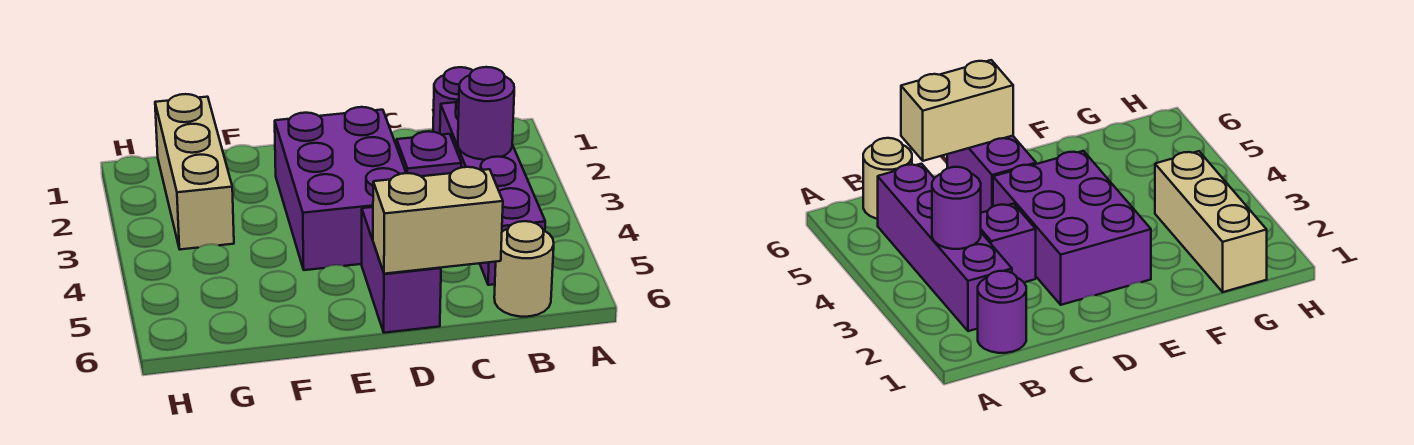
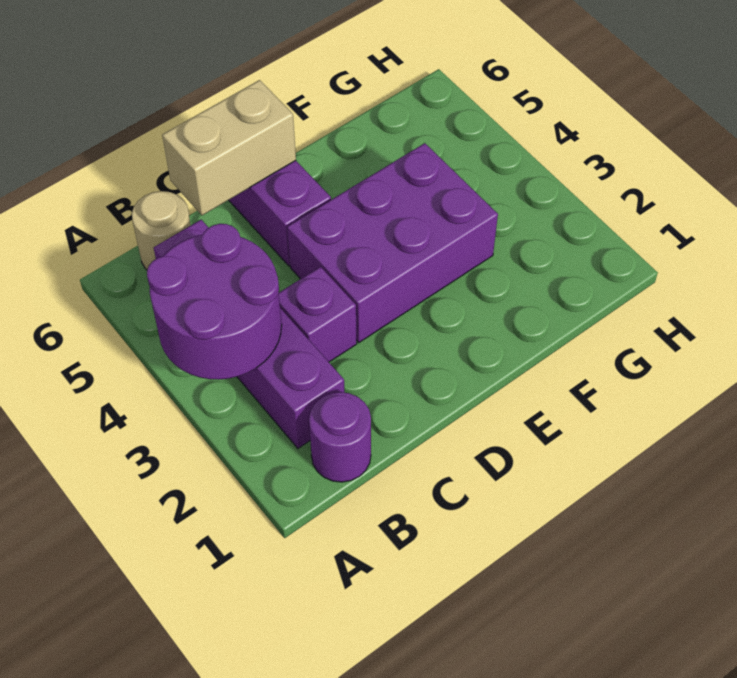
purple round brick B3 level 2 -> purple round brick A3:B4 level 2
purple brick D2:E4 level 1 -> purple brick D3:F4 level 1
tan brick G1:G3 level 1 -> none

